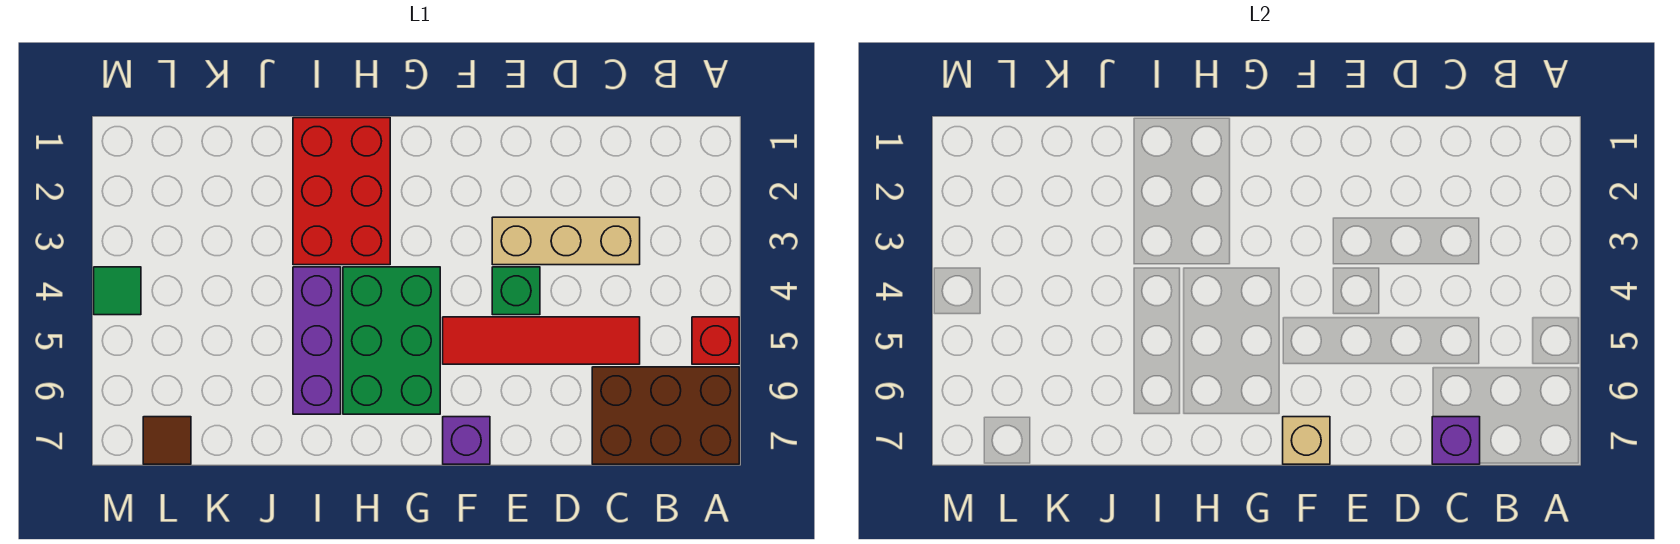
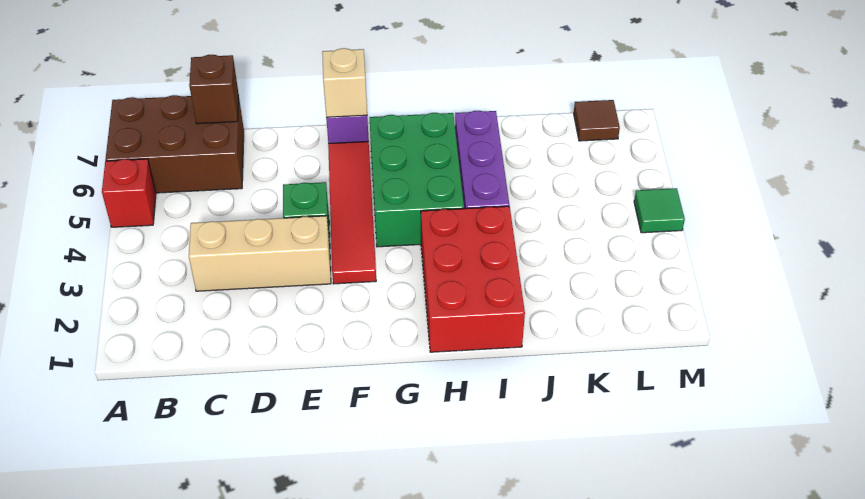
red tile C5:F5 level 1 -> red tile F3:F6 level 1
purple brick C7 level 2 -> brown brick C7 level 2

